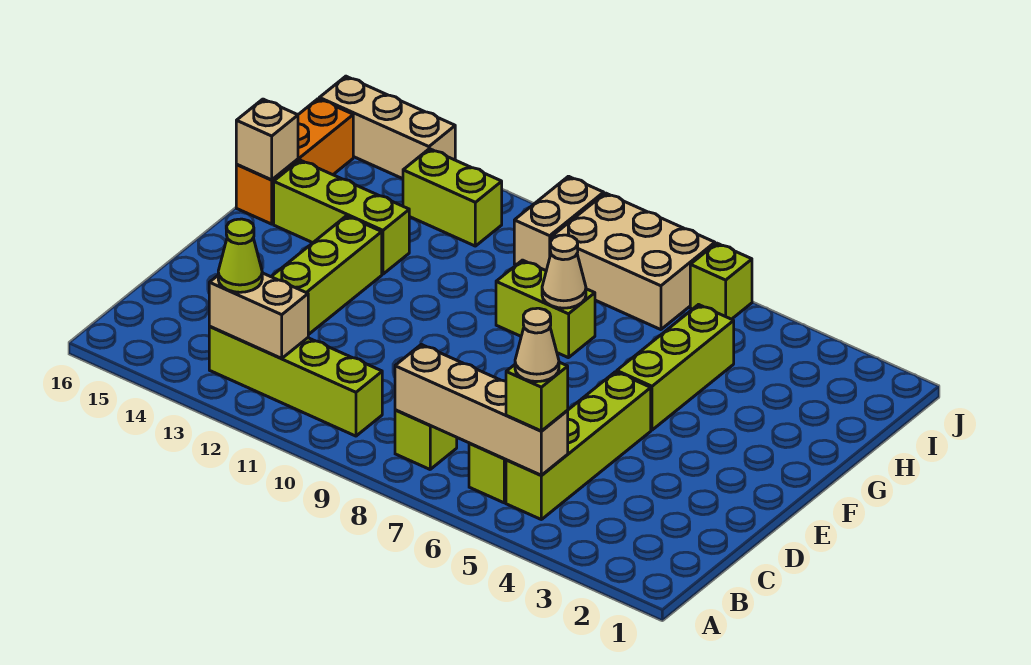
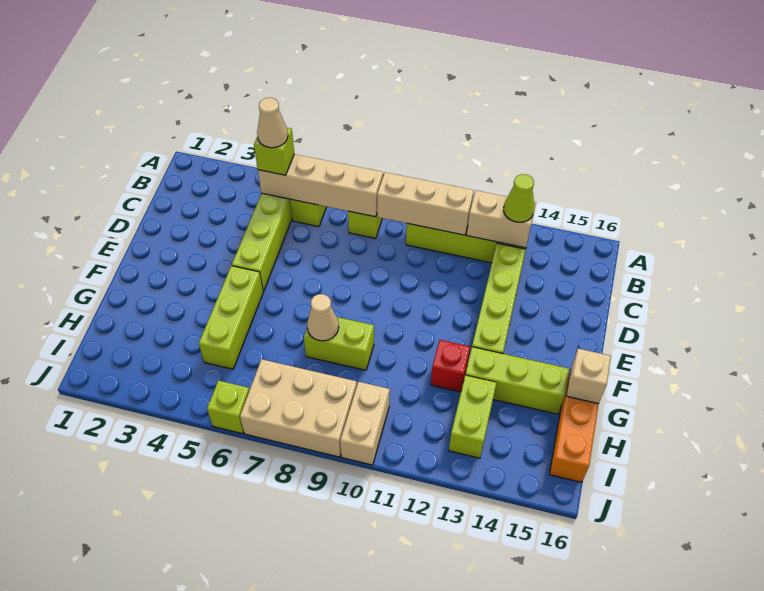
none -> red brick G12 level 1
lime brick I12:I13 level 1 -> lime brick H13:I13 level 1
tan brick J14:J16 level 1 -> tan brick B9:B11 level 2

